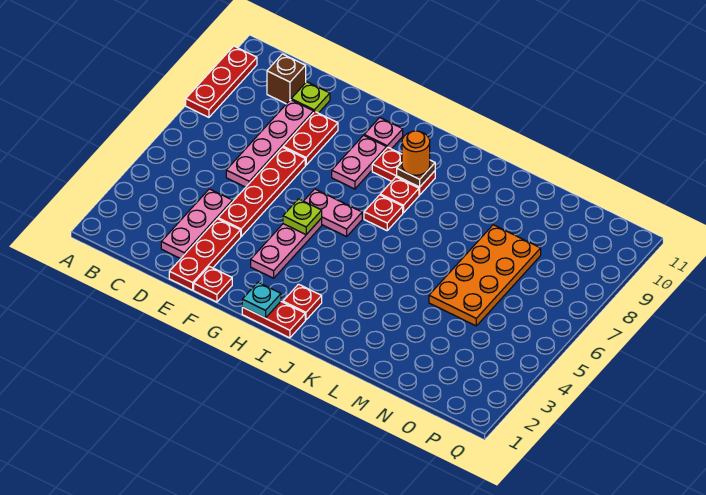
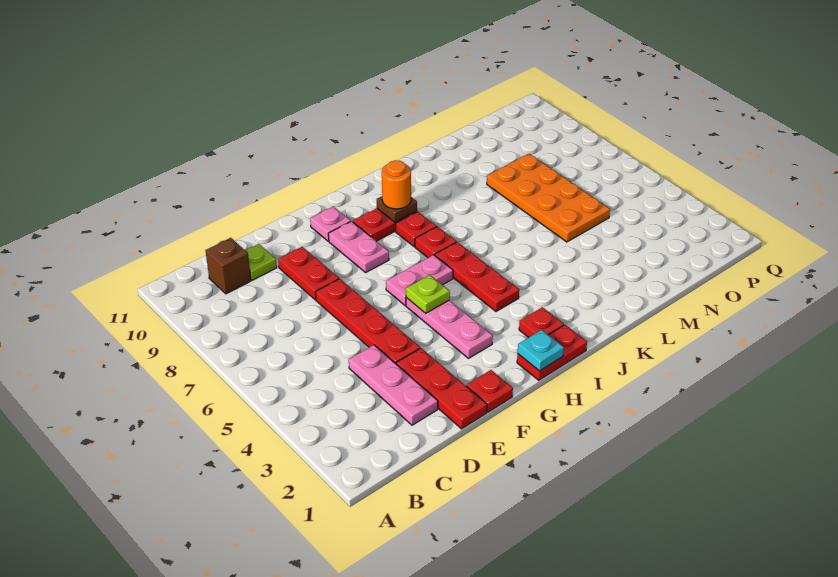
red plate A8:A10 level 1 -> red plate I4:I6 level 1
pink plate D6:D9 level 1 -> none

